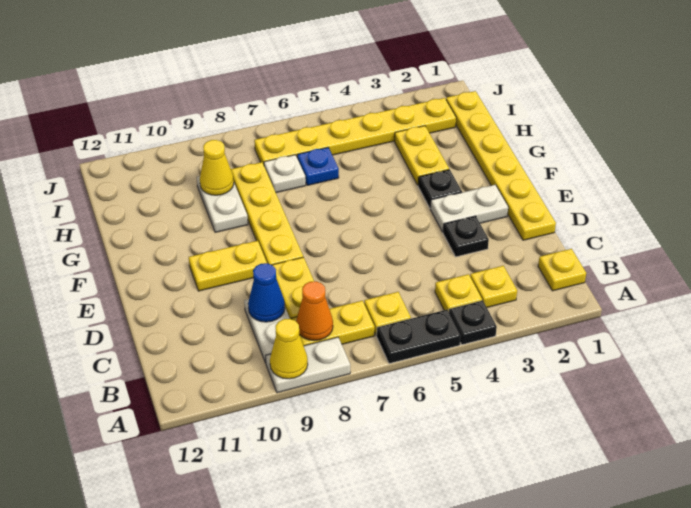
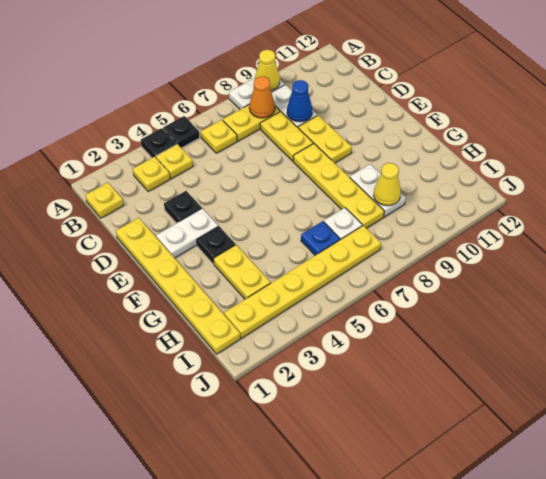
black plate A5:A6 level 1 -> black plate A5 level 1
yellow plate E9:E10 level 1 -> yellow plate D9:E9 level 1

